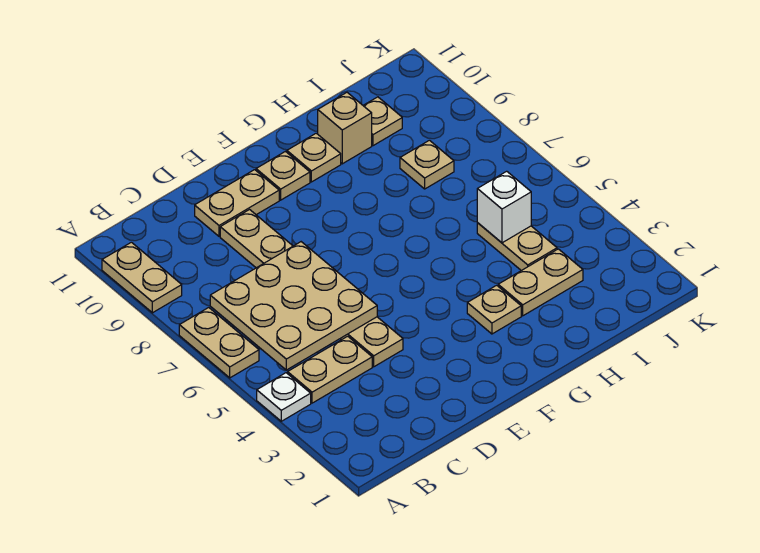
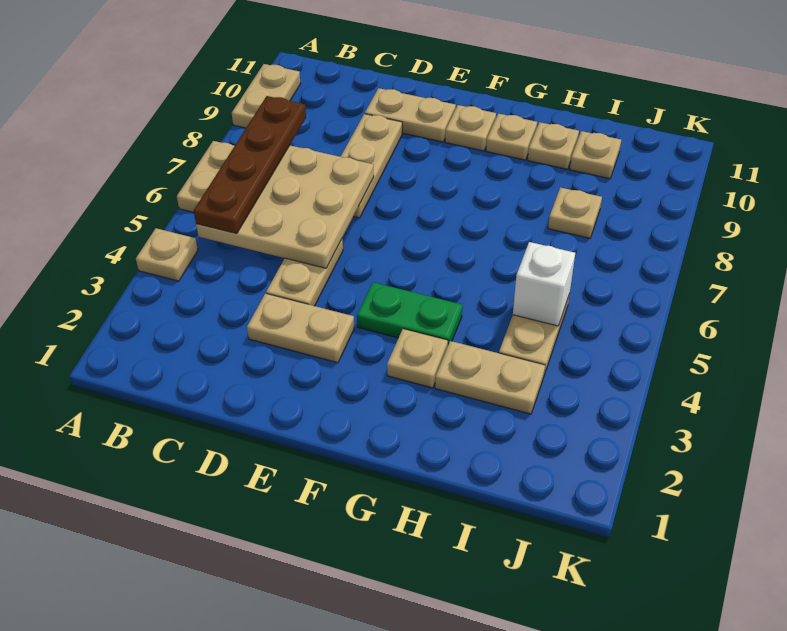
white plate A4 level 1 -> tan plate A4 level 1
tan plate B4:C4 level 1 -> tan plate D3:E3 level 1
none -> brown plate B5:B8 level 3
none -> green plate F4:G4 level 1
tan brick H10 level 1 -> tan plate H10 level 1

